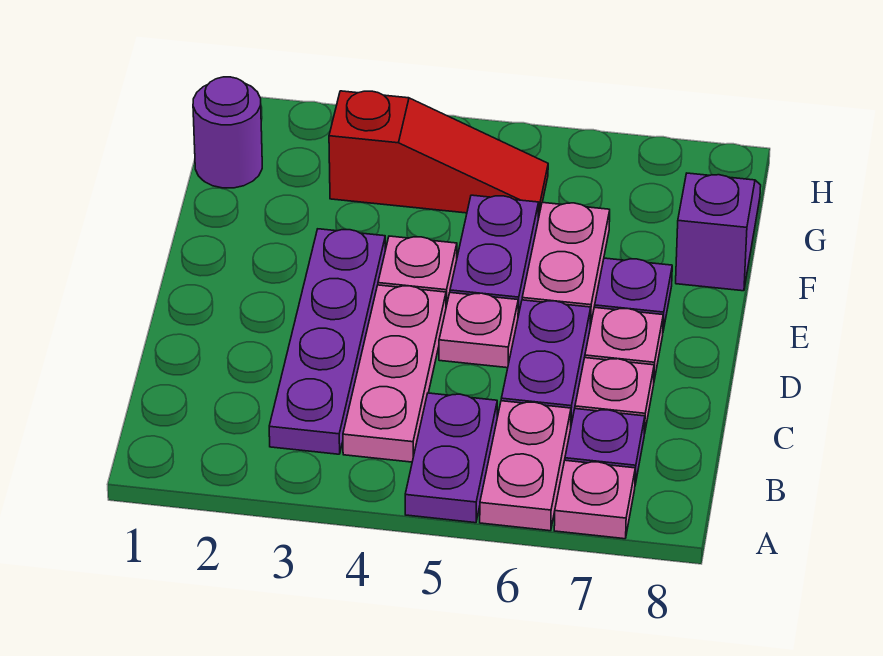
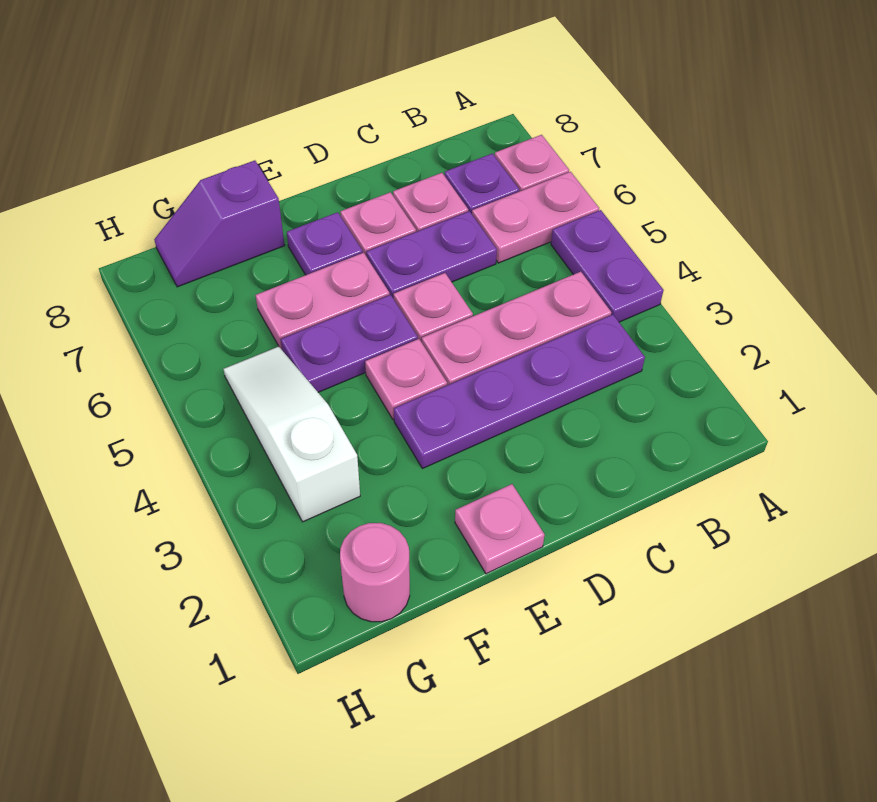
purple plate A5:B5 level 1 -> purple plate A4:A5 level 1
none -> pink plate E1 level 1
purple round brick G1 level 1 -> pink round brick G1 level 1
red slope G3:G5 level 1 top 3 -> white slope G3:G5 level 1 top 3

